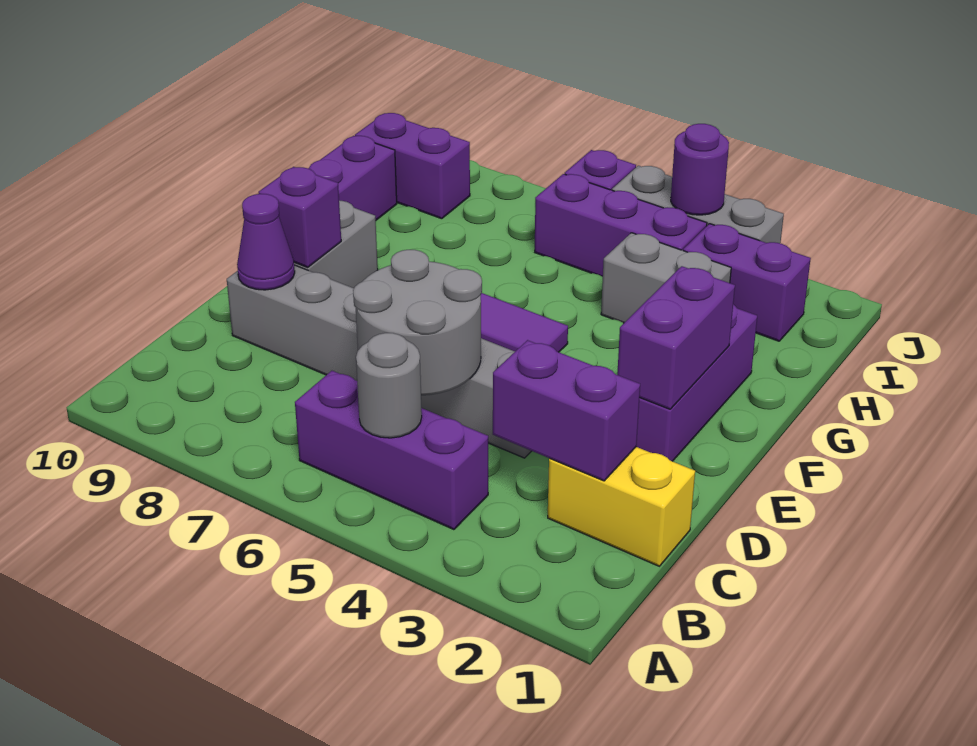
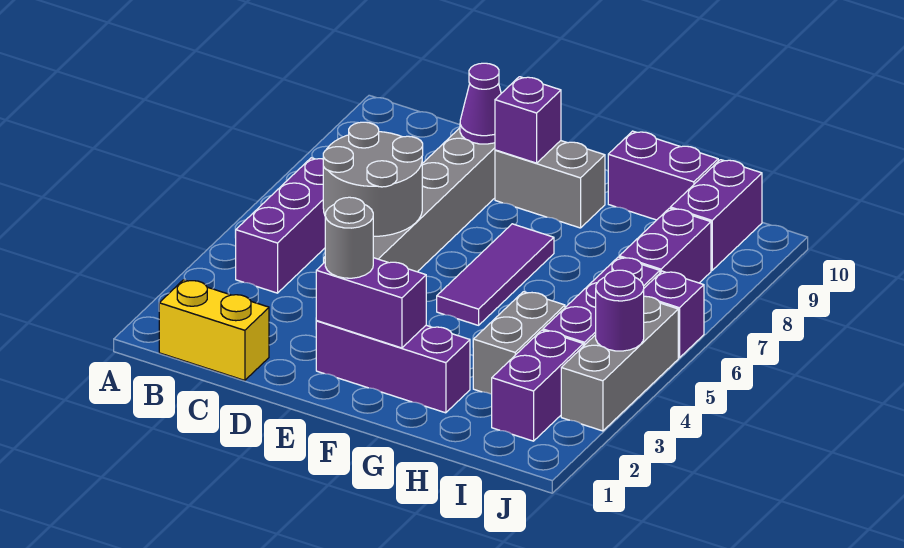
grey round brick B5 level 2 -> grey round brick E2 level 3
yellow brick C1:C2 level 1 -> yellow brick B1:C1 level 1
purple brick C2:C3 level 2 -> purple brick I7:I8 level 1

